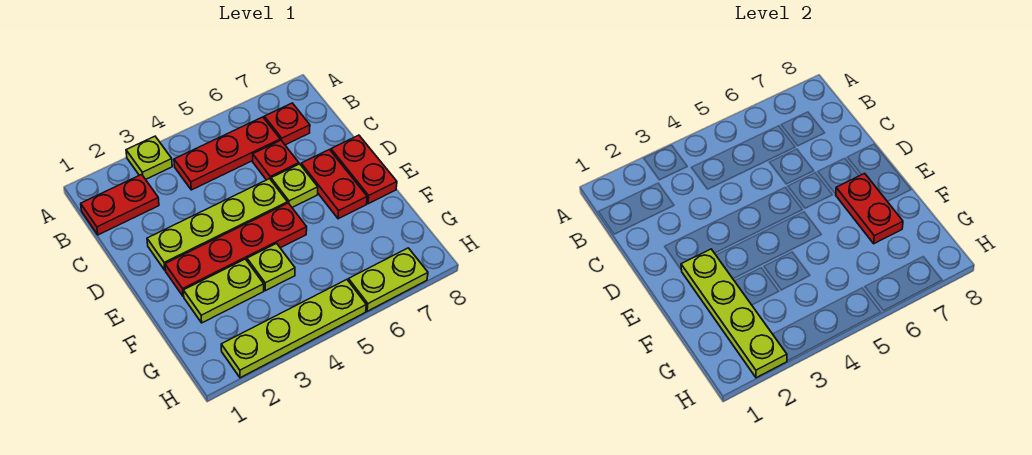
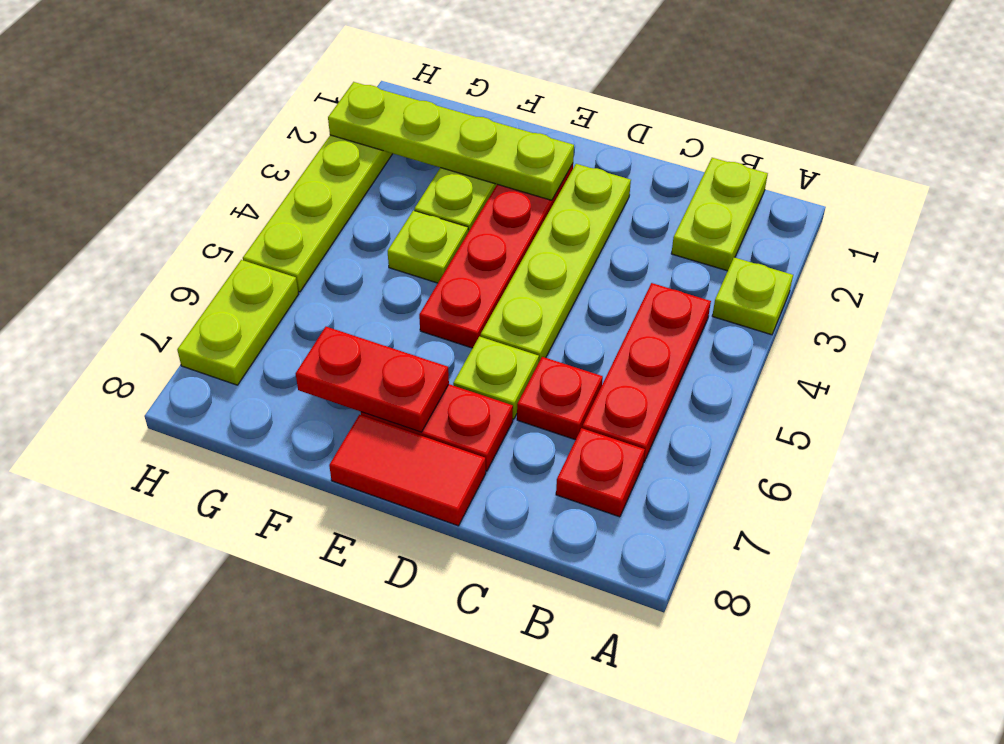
red plate B1:B2 level 1 -> lime plate B1:B2 level 1
red plate D8:E8 level 1 -> red tile D8:E8 level 1

